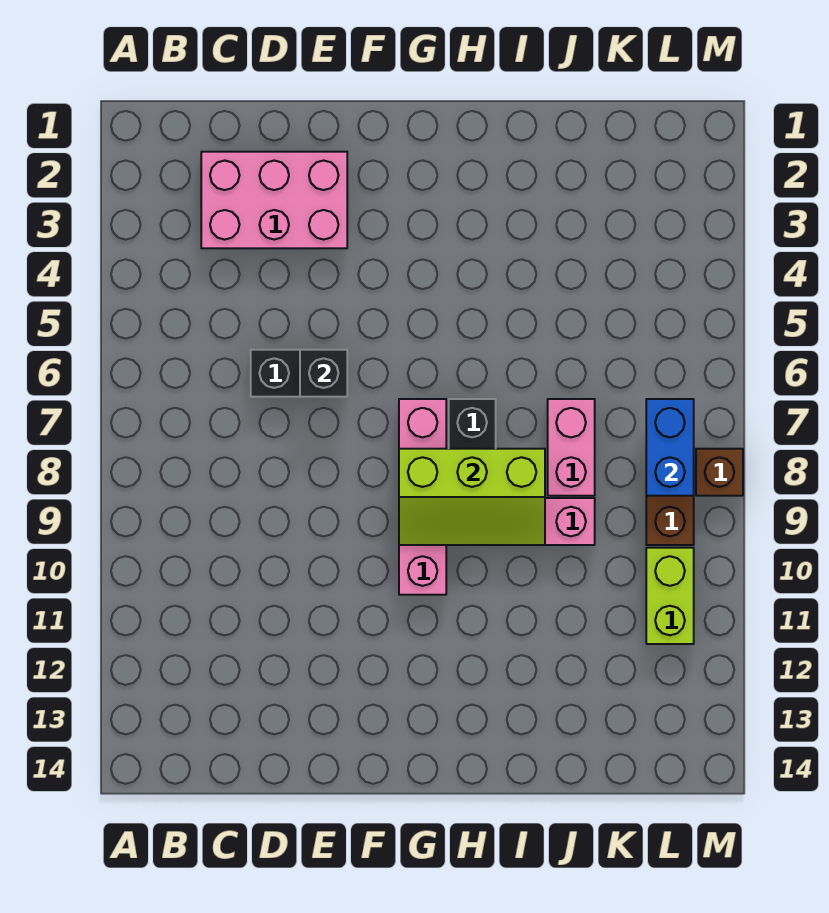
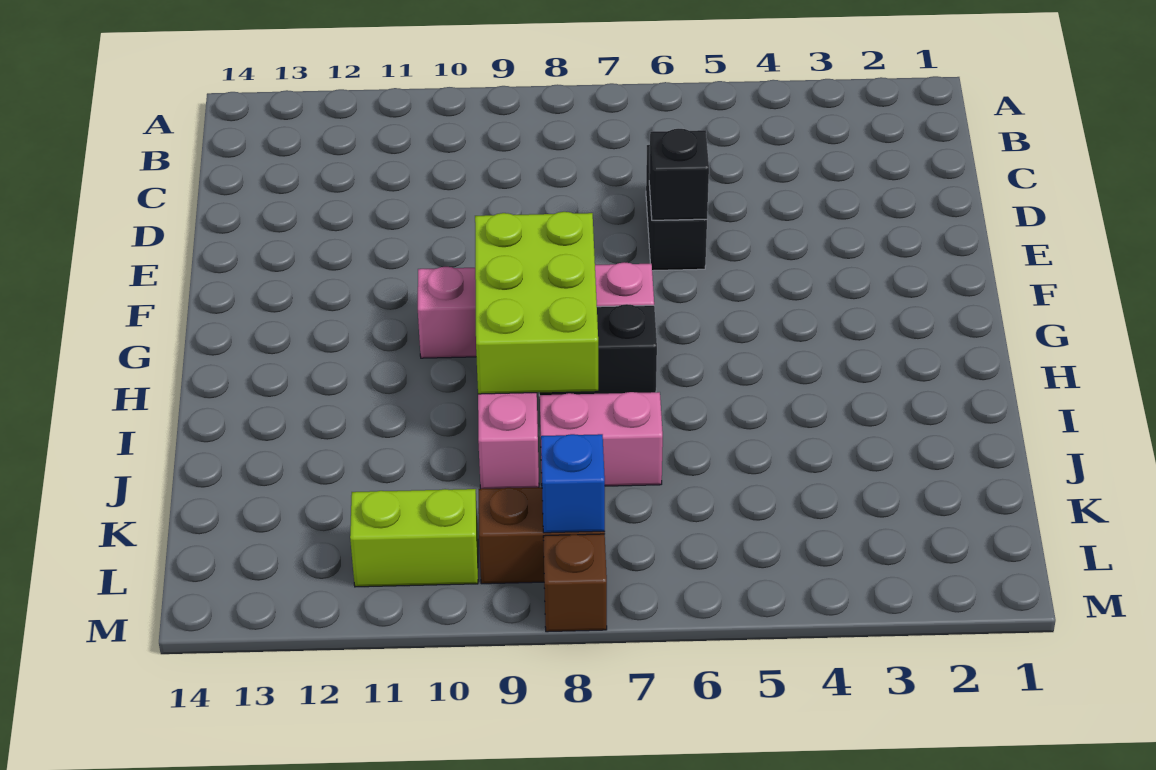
pink brick C2:E3 level 1 -> none
lime slope G8:I9 level 2 top 8 -> lime brick G8:I9 level 2
blue brick L7:L8 level 2 -> blue brick L8 level 2

